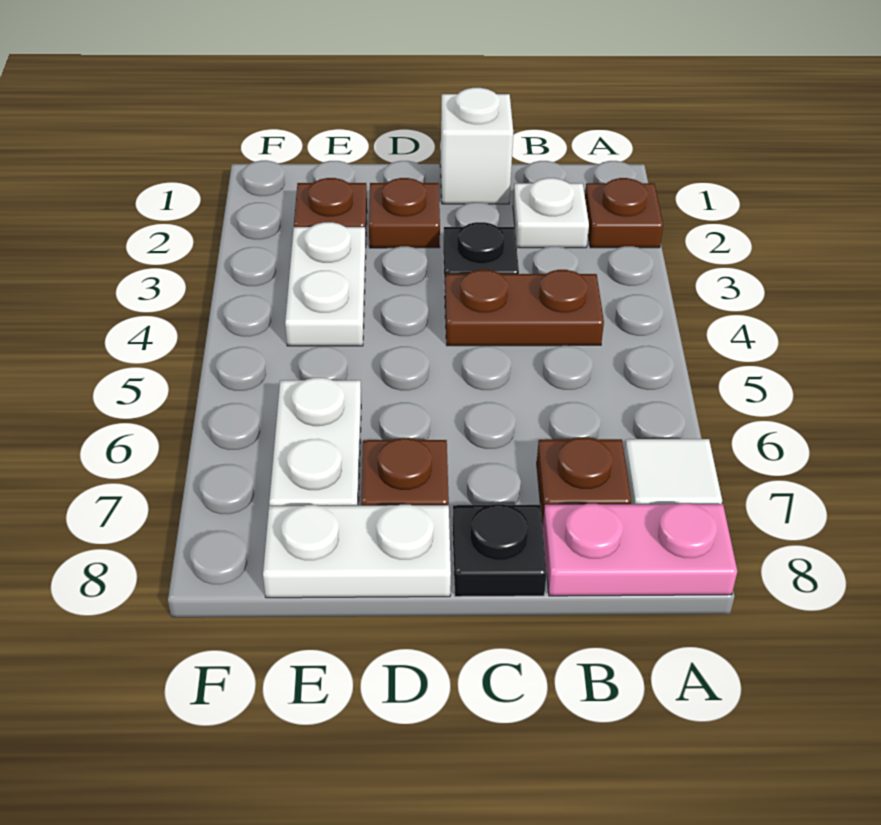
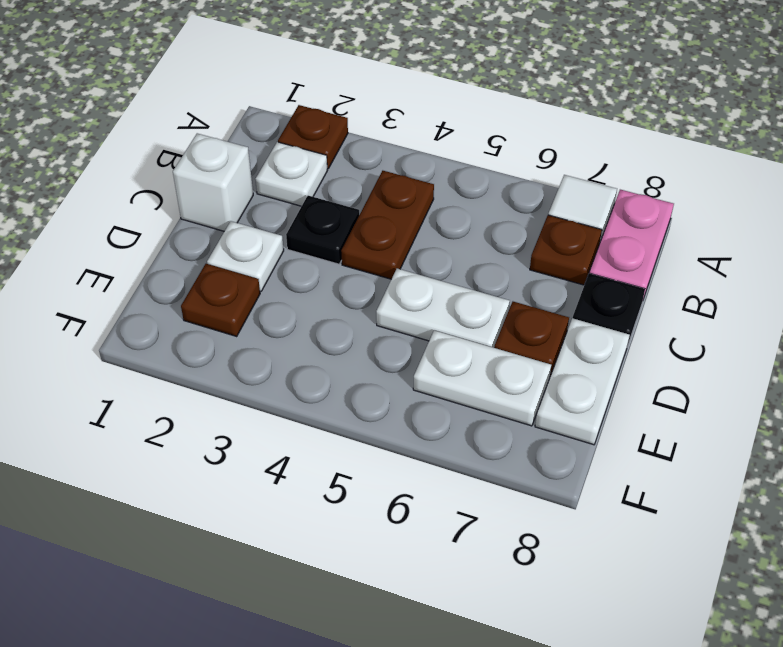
brown plate D2 level 1 -> white plate D2 level 1
white plate E3:E4 level 1 -> white plate D5:D6 level 1

